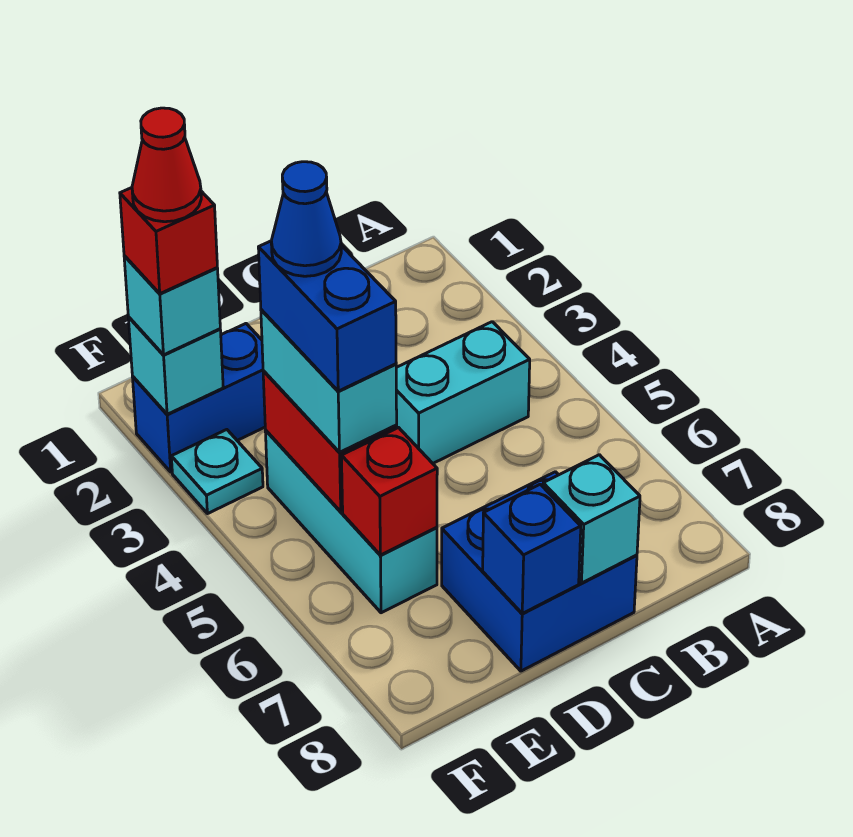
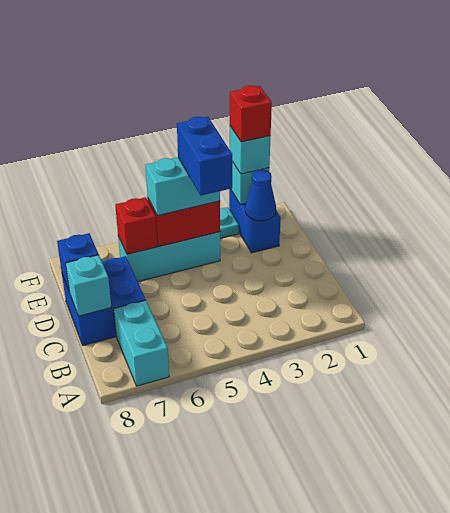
cyan brick B4:C4 level 1 -> cyan brick A7:B7 level 1
blue brick E4:E5 level 4 -> blue brick D4:E4 level 4
blue cone E4 level 5 -> blue cone E2 level 2
red cone F2 level 5 -> none

